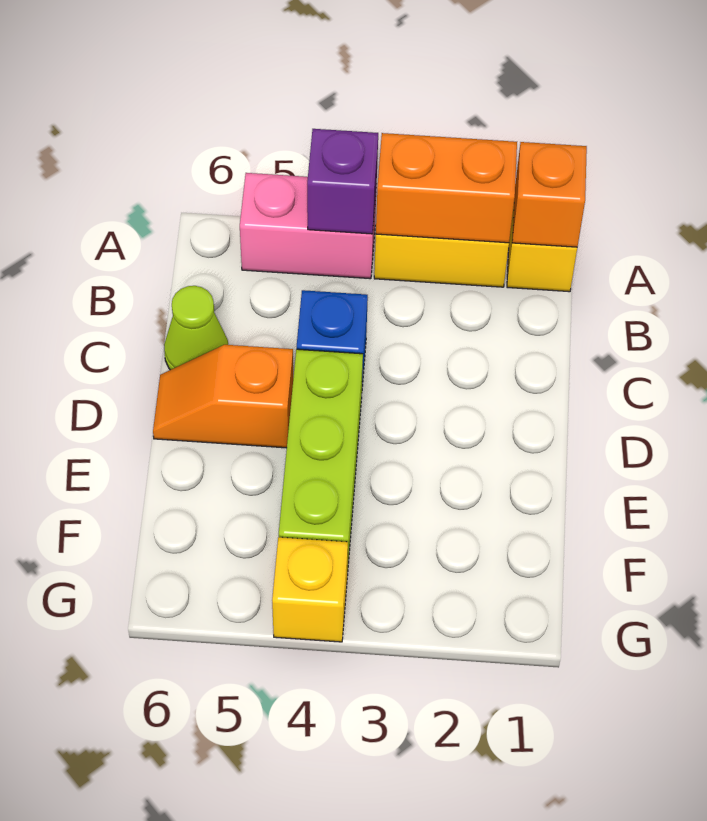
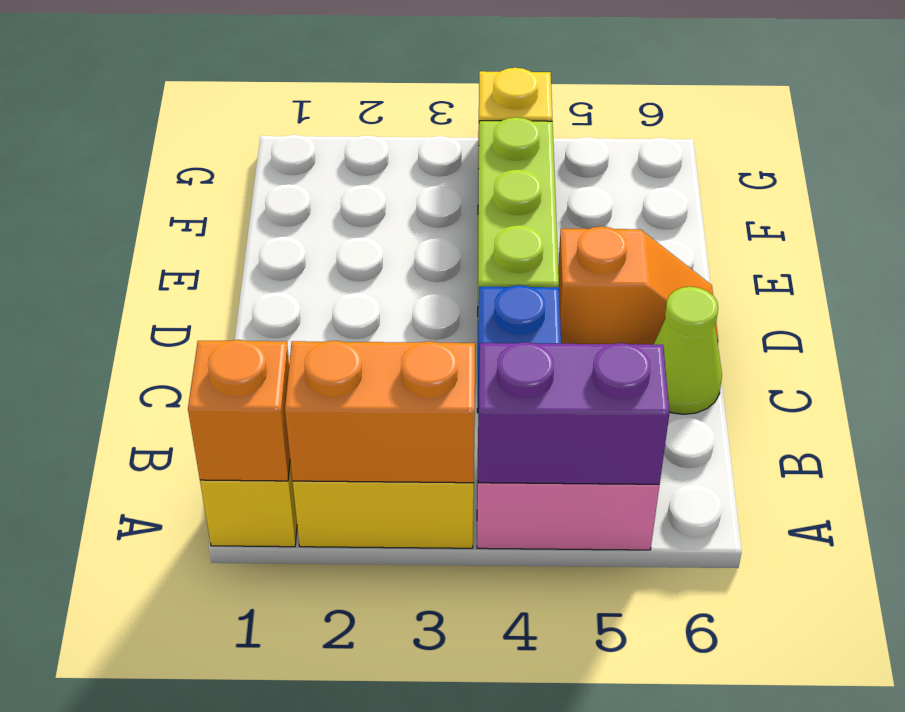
purple brick A4 level 2 -> purple brick A4:A5 level 2

